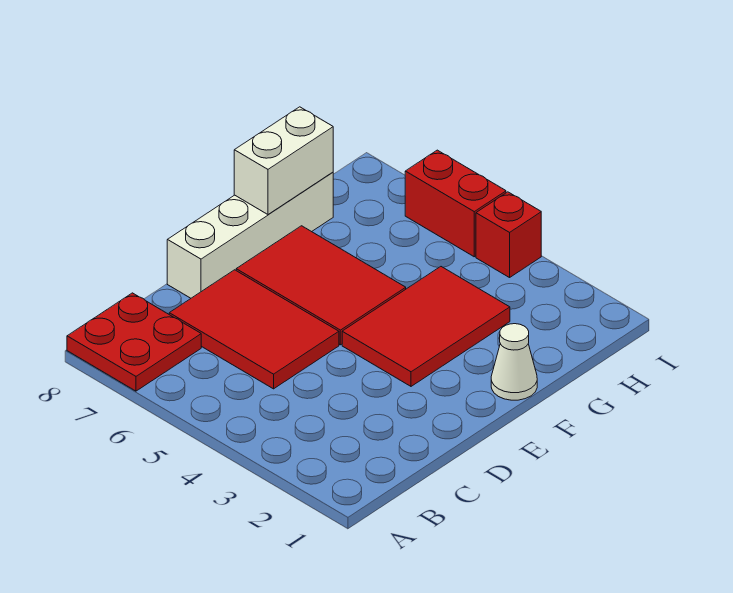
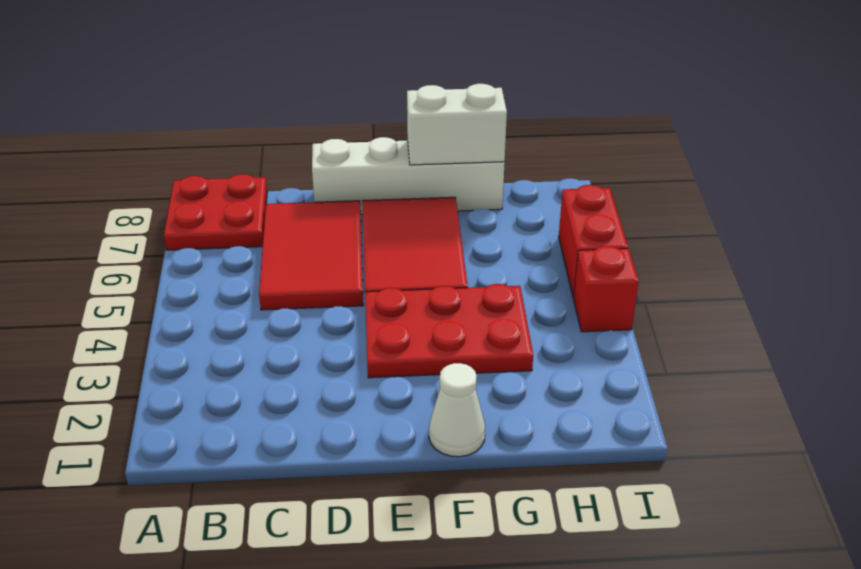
red tile E3:G4 level 1 -> red plate E3:G4 level 1

